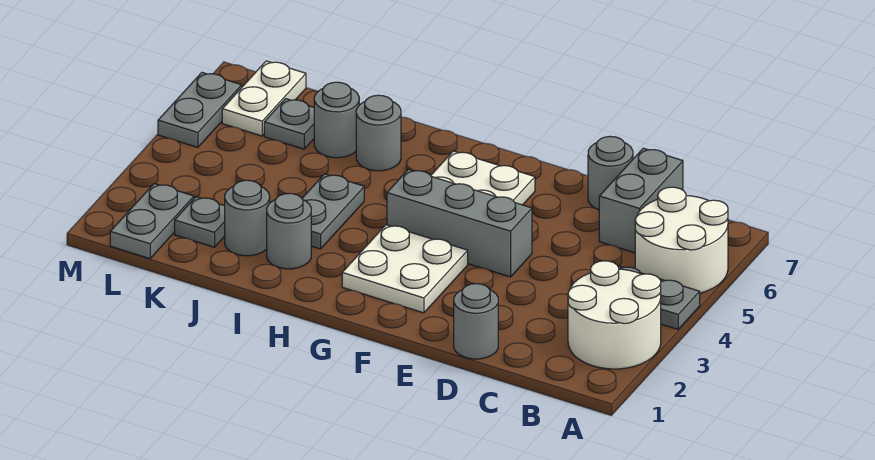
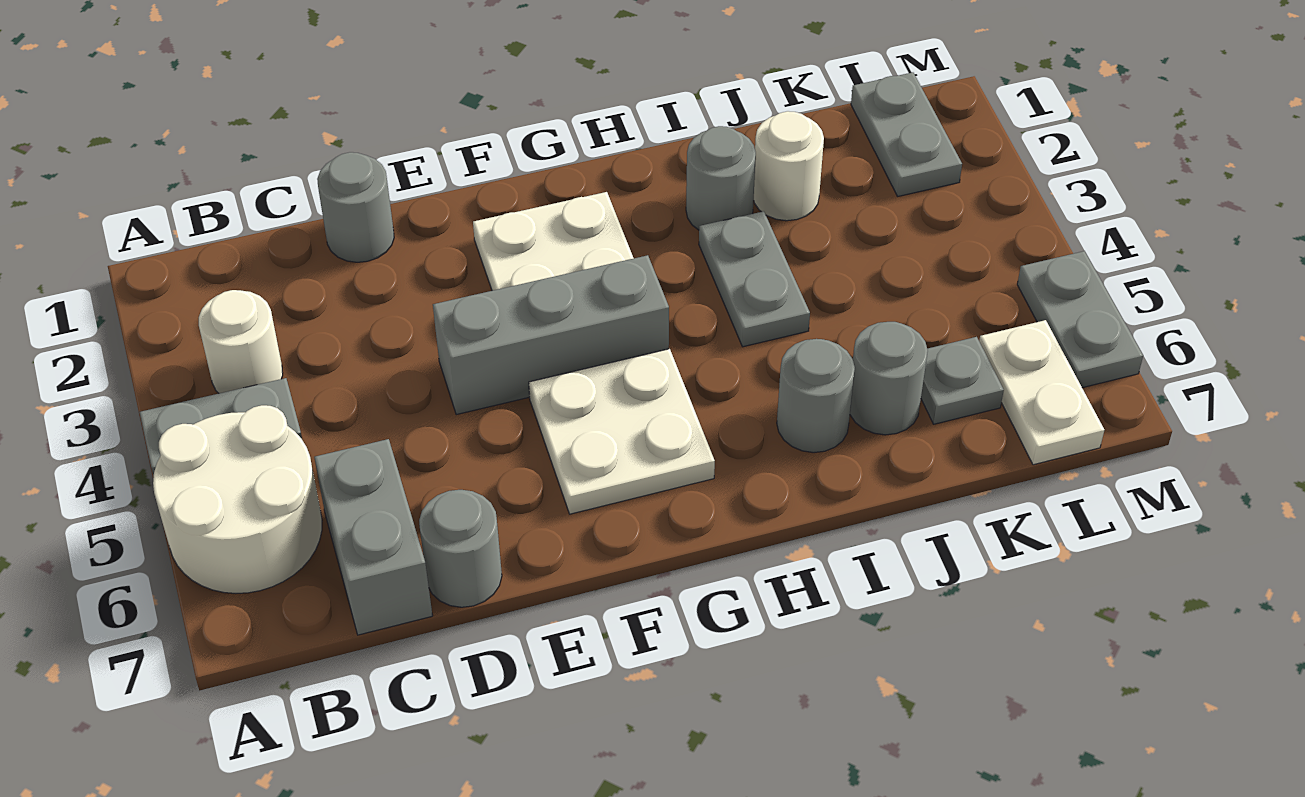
white round brick A2:B3 level 1 -> white round brick B3 level 1
grey round brick J2 level 1 -> white round brick J2 level 1
grey plate K2 level 1 -> none

